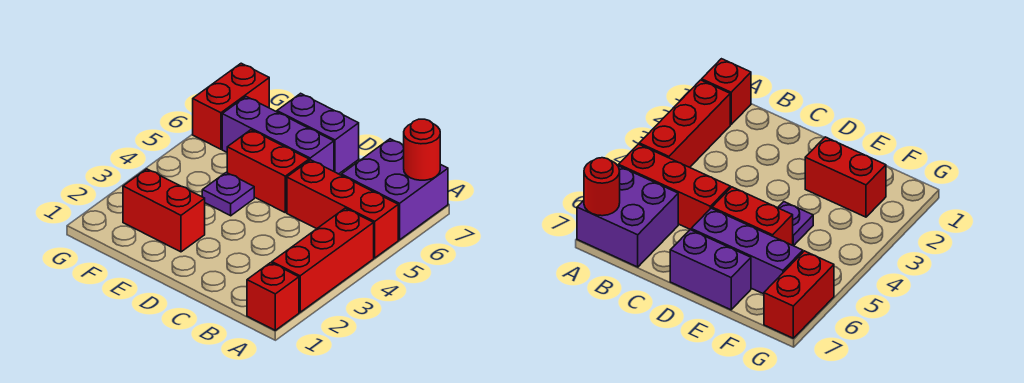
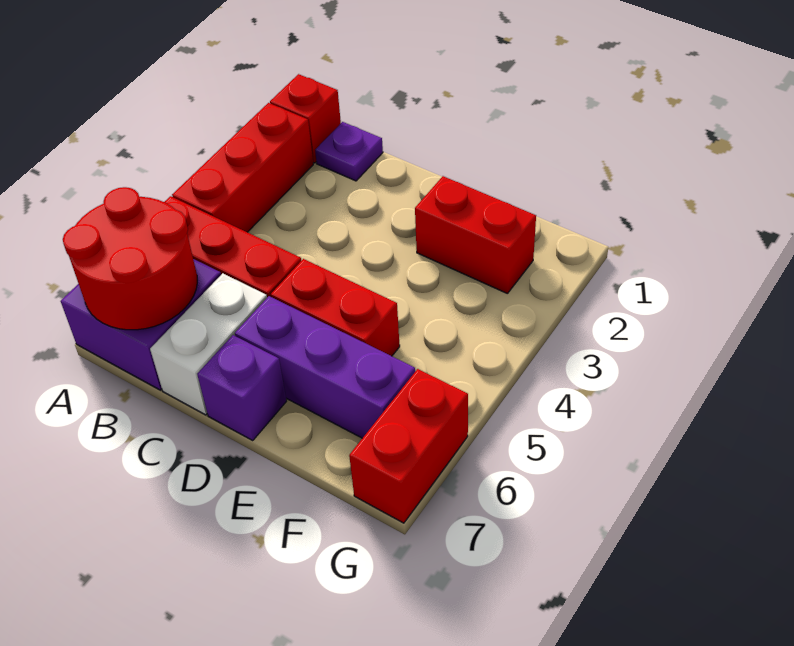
red round brick A7 level 2 -> red round brick A6:B7 level 2
none -> white brick C6:C7 level 1
purple brick D7:E7 level 1 -> purple brick D7 level 1
purple plate E4 level 1 -> purple plate B1 level 1

